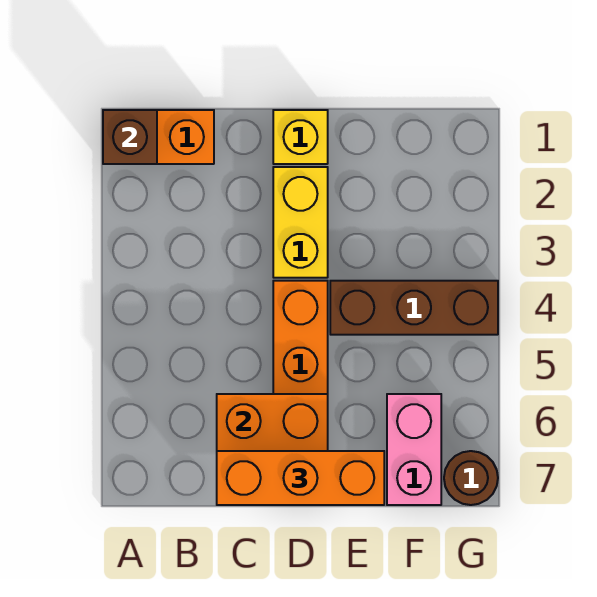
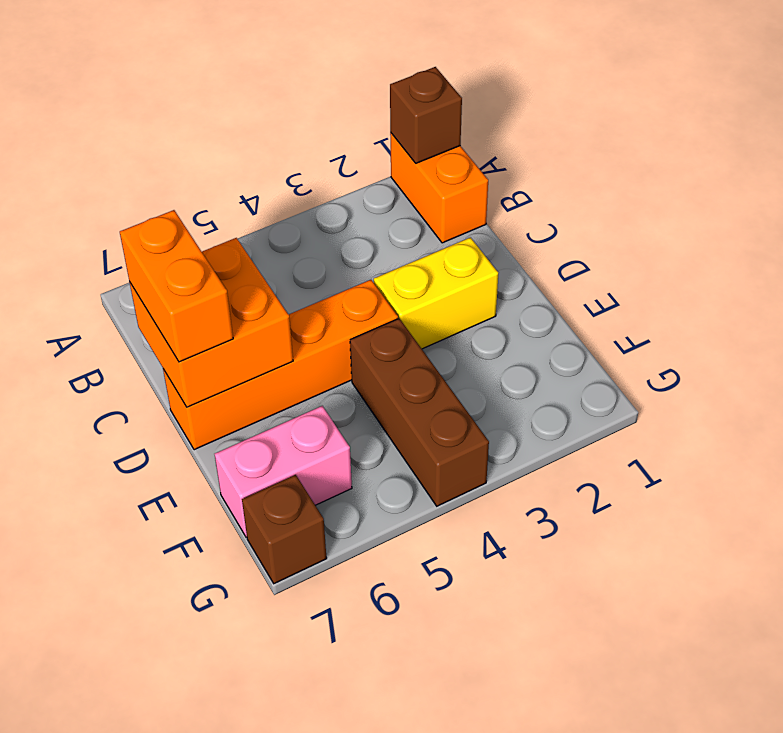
orange brick C7:E7 level 3 -> orange brick C7:D7 level 3
yellow brick D1 level 1 -> none
brown round brick G7 level 1 -> brown brick G7 level 1

